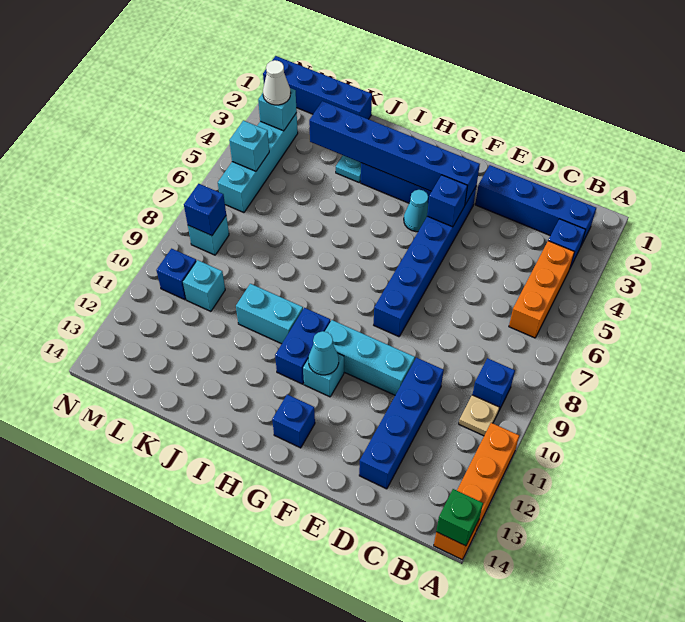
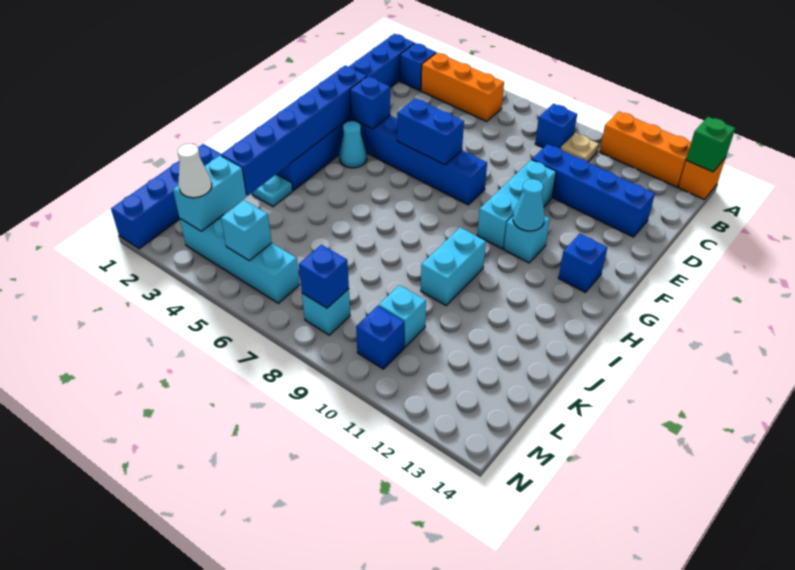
blue brick H10:H11 level 1 -> blue brick F6:F7 level 2
cyan brick M3 level 2 -> cyan brick L3:M3 level 2

